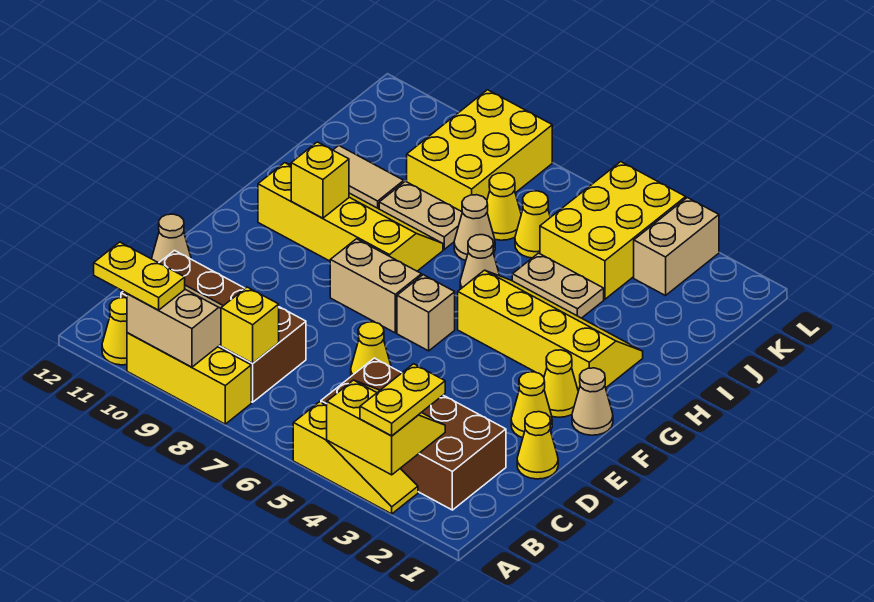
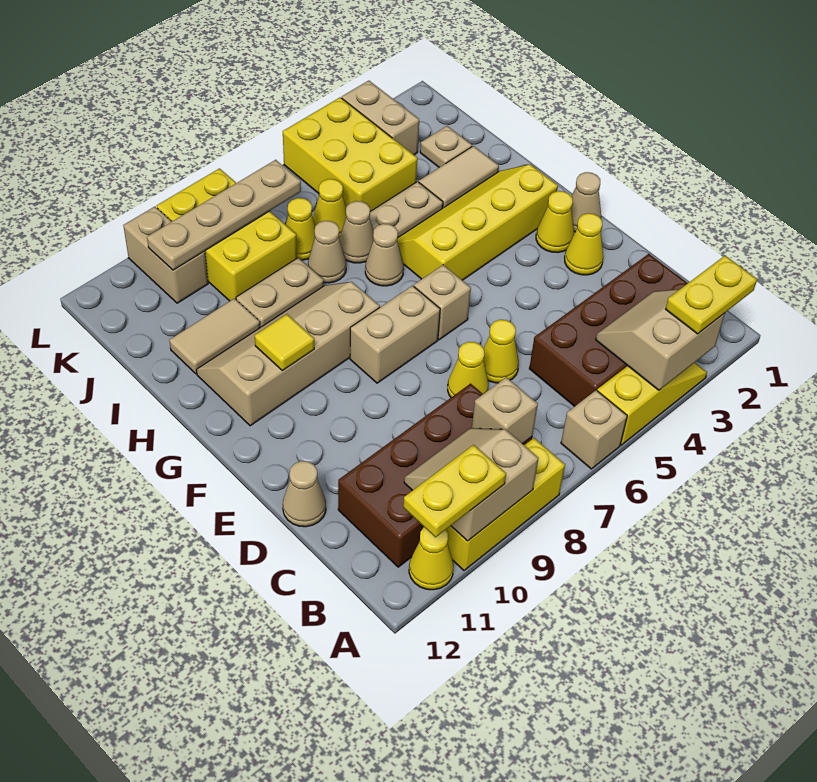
yellow slope A3:B4 level 2 top A -> tan slope A3:B4 level 2 top A
yellow plate A3:B3 level 3 -> yellow plate A2:A3 level 3
none -> tan brick A6 level 1
yellow brick B8 level 2 -> tan brick B8 level 2
yellow cone D1 level 1 -> yellow cone D7 level 1
yellow slope G8:H11 level 1 top G -> tan slope G8:H11 level 1 top G
yellow brick G10 level 2 -> yellow tile G10 level 2
none -> tan tile I2:I3 level 1
none -> tan cone I6 level 1
none -> tan plate J2 level 1
none -> tan plate K7:K10 level 2
none -> tan brick K10:L10 level 1

